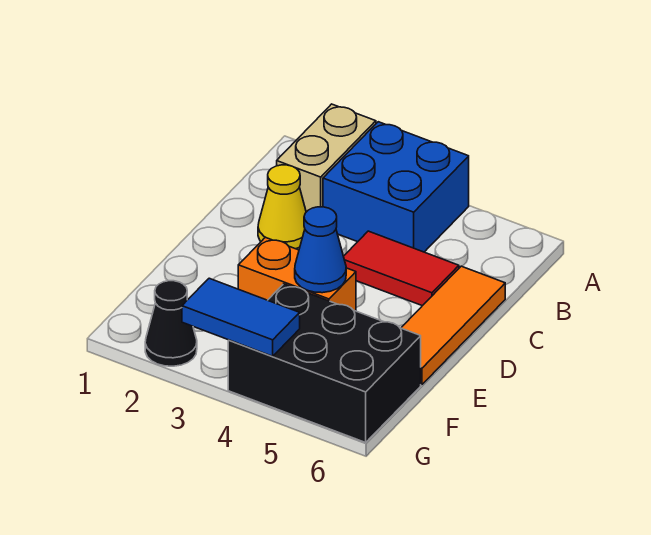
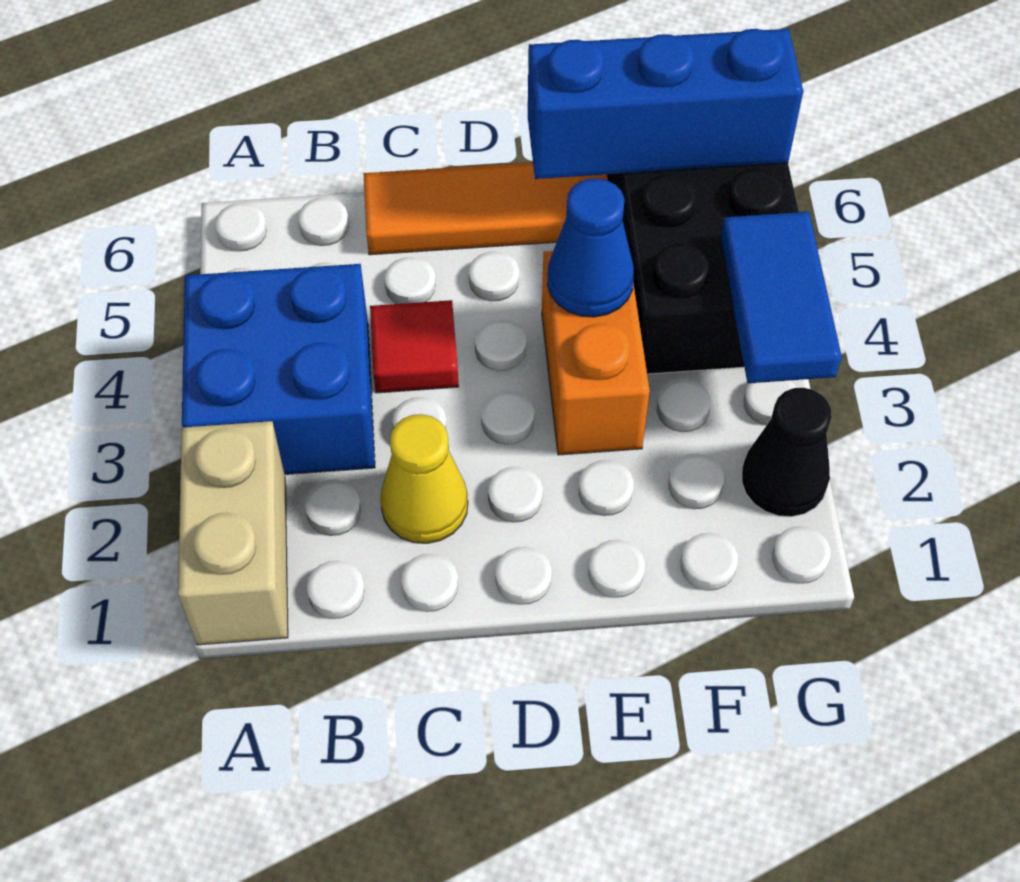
tan brick A2:B2 level 1 -> tan brick A1:A2 level 1
red tile C4:C5 level 1 -> red tile C4 level 1
none -> blue brick E6:G6 level 2

